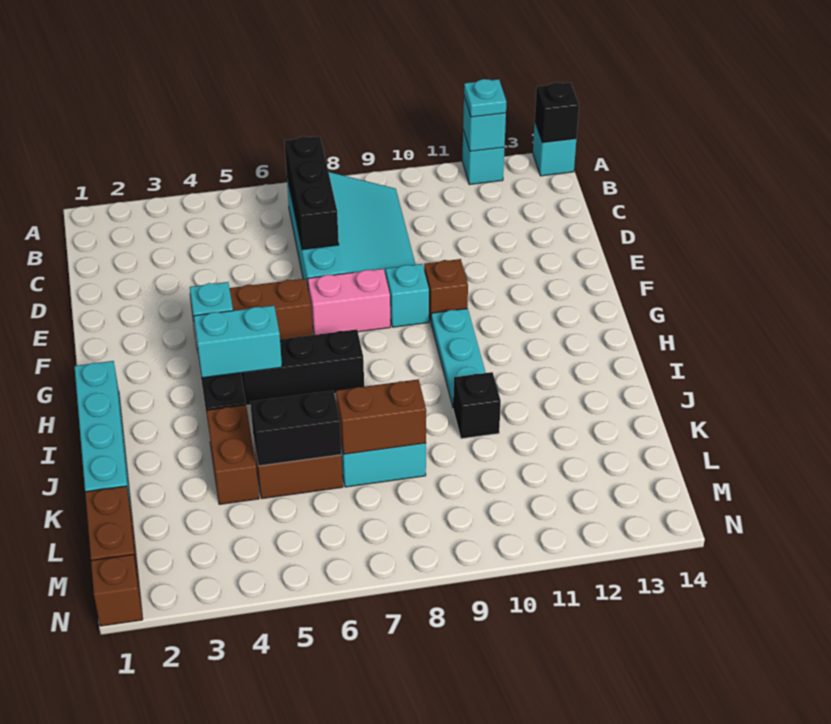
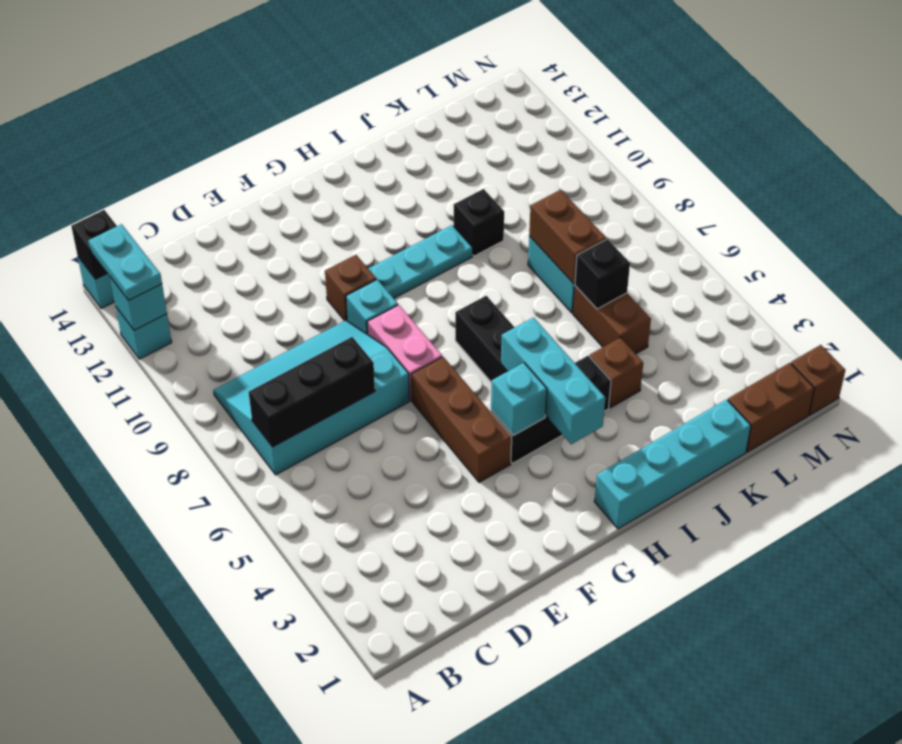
cyan plate A12 level 3 -> cyan plate A12:A13 level 3
cyan brick H4:H5 level 2 -> cyan brick H3:H5 level 2
brown brick J4:K4 level 1 -> brown brick J4 level 1
black brick K5:K6 level 2 -> black brick K6 level 2

